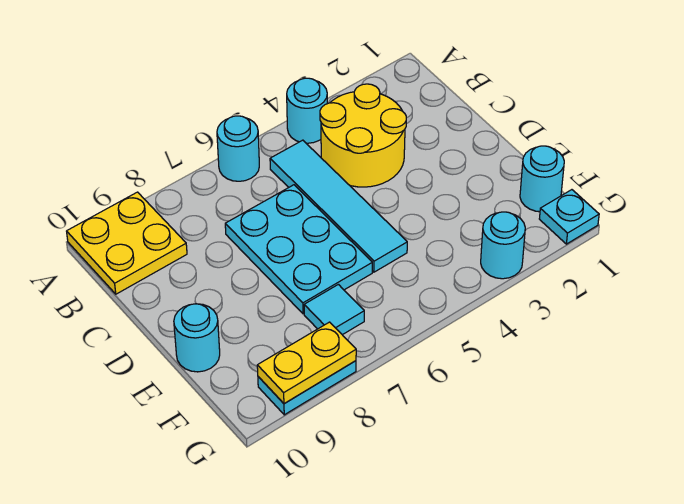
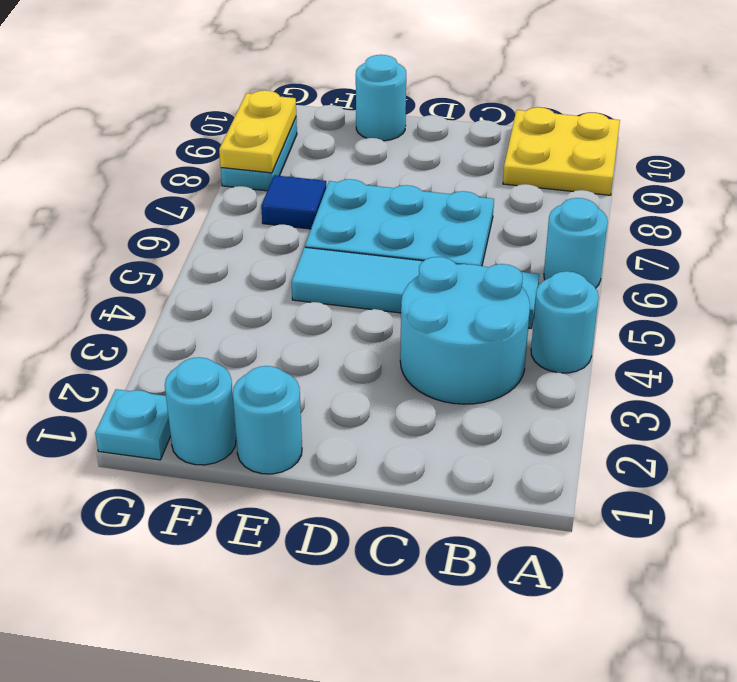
yellow round brick B3:C4 level 1 -> cyan round brick B3:C4 level 1
cyan tile F7 level 1 -> blue tile F7 level 1
cyan round brick G3 level 1 -> cyan round brick E1 level 1

